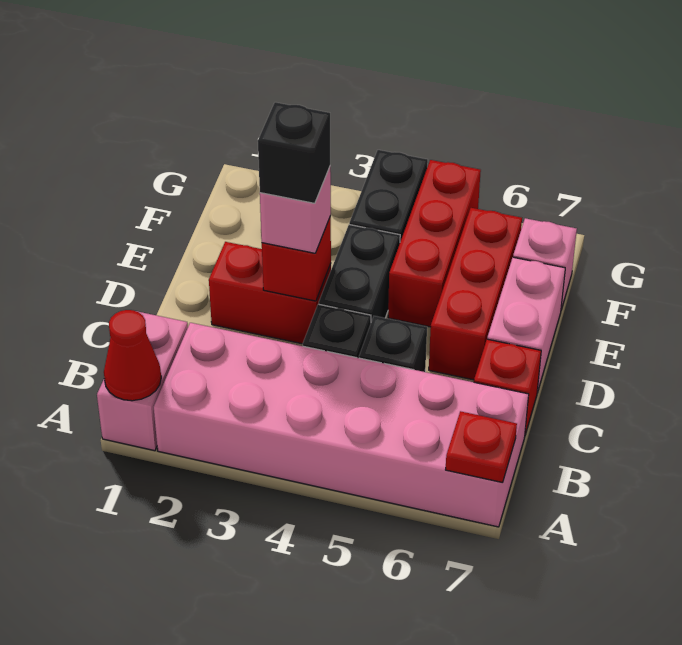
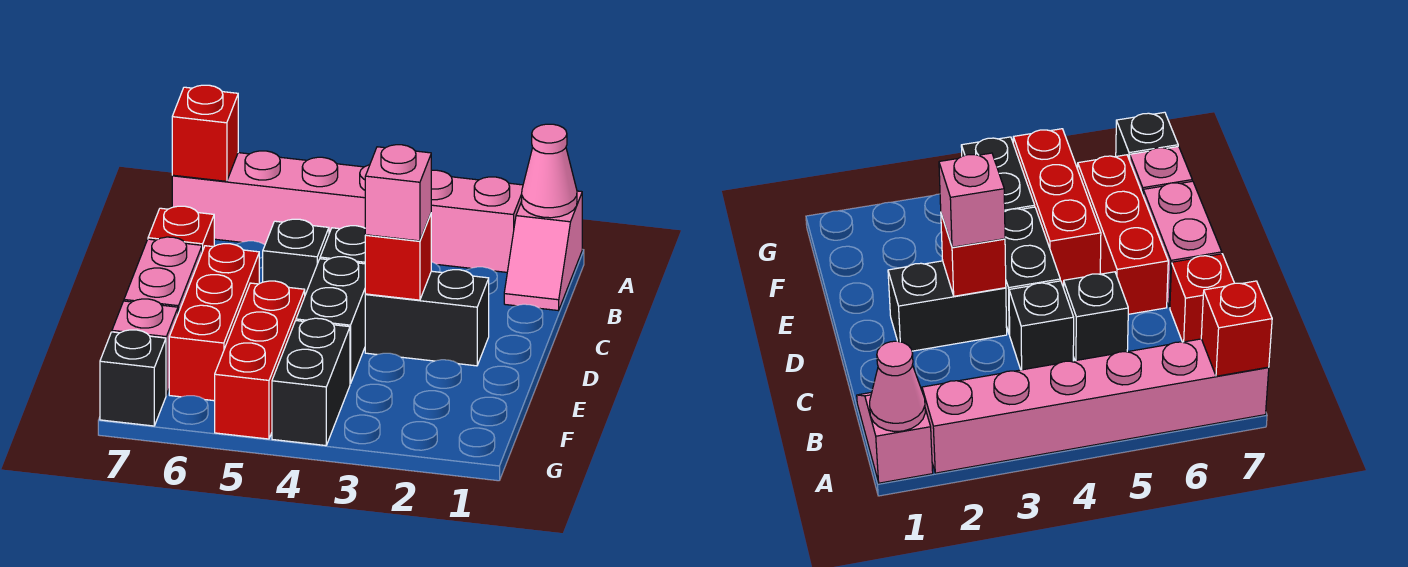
pink brick A1:B1 level 1 -> pink slope A1:B1 level 1 top A
red cone A1 level 2 -> pink cone A1 level 2
pink brick A2:B7 level 1 -> pink brick A2:A7 level 1
red plate A7 level 2 -> red brick A7 level 2
red brick D2:D3 level 1 -> black brick D2:D3 level 1
black brick D3 level 4 -> black brick G7 level 1

